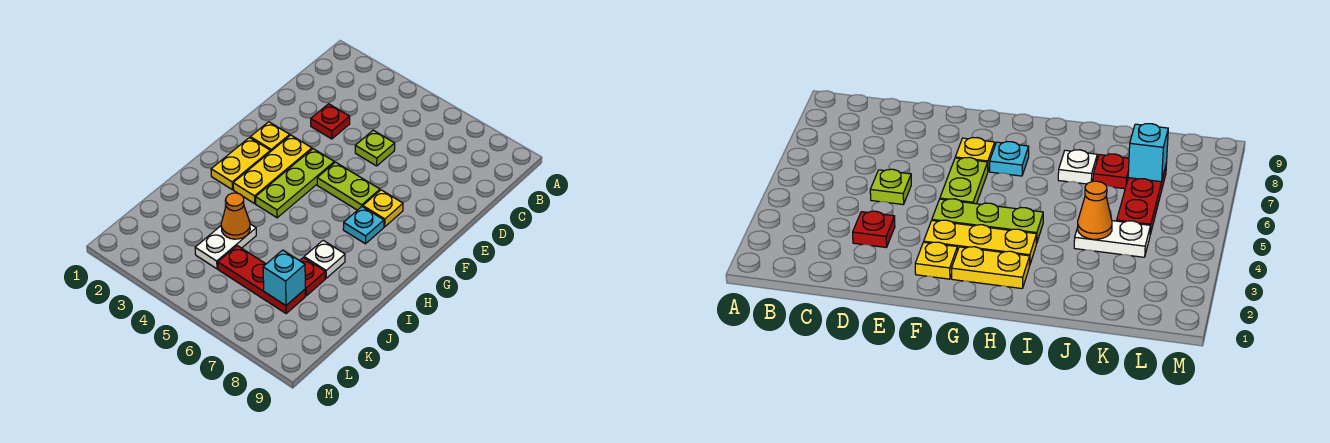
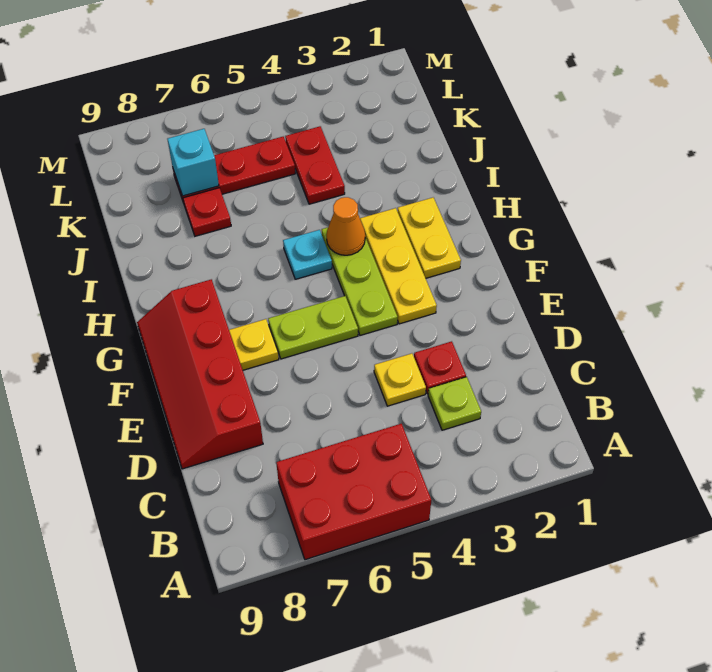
none -> red brick A5:B7 level 1
lime plate D5 level 1 -> lime plate C3 level 1
none -> red slope D8:G9 level 1 top 8
yellow plate F2 level 1 -> yellow plate D4 level 1
cyan plate G7 level 1 -> cyan plate H5 level 1
white plate I7 level 1 -> none
white plate J4:K4 level 1 -> red plate J4:K4 level 1
orange cone J4 level 2 -> orange cone H4 level 2

